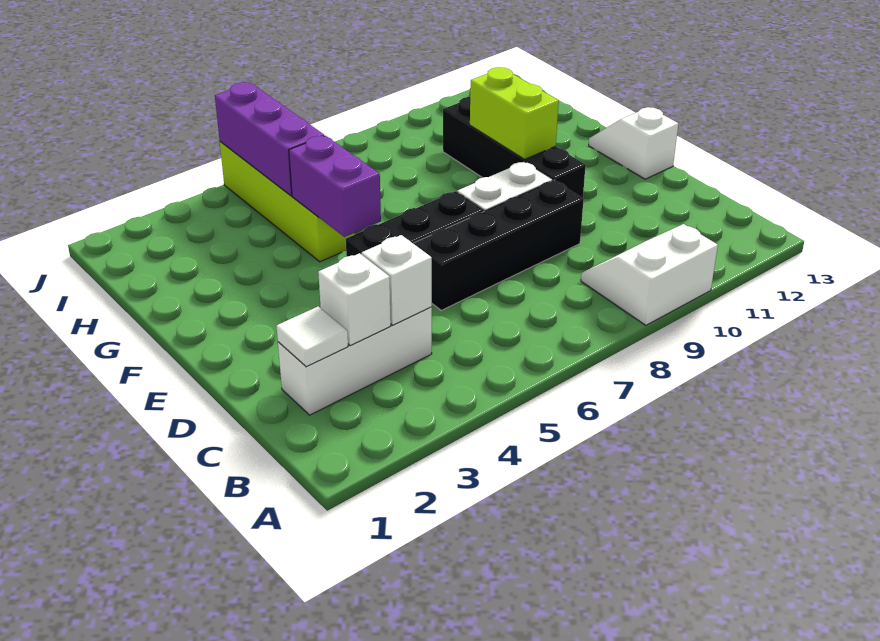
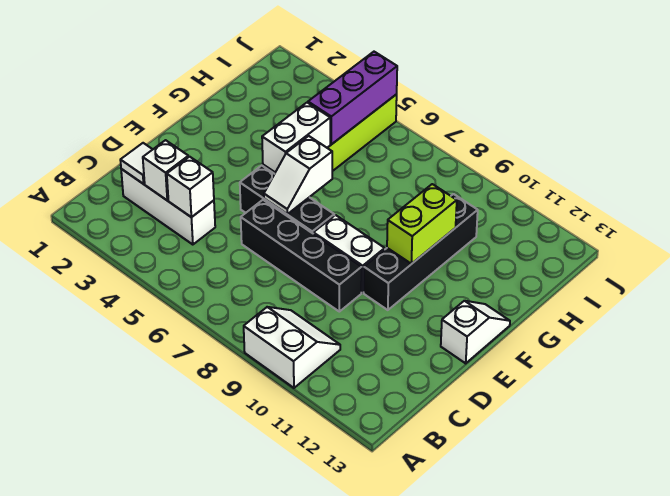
none -> white slope E6:F6 level 2 top F
purple brick F5:G5 level 2 -> white brick F5:G5 level 2

